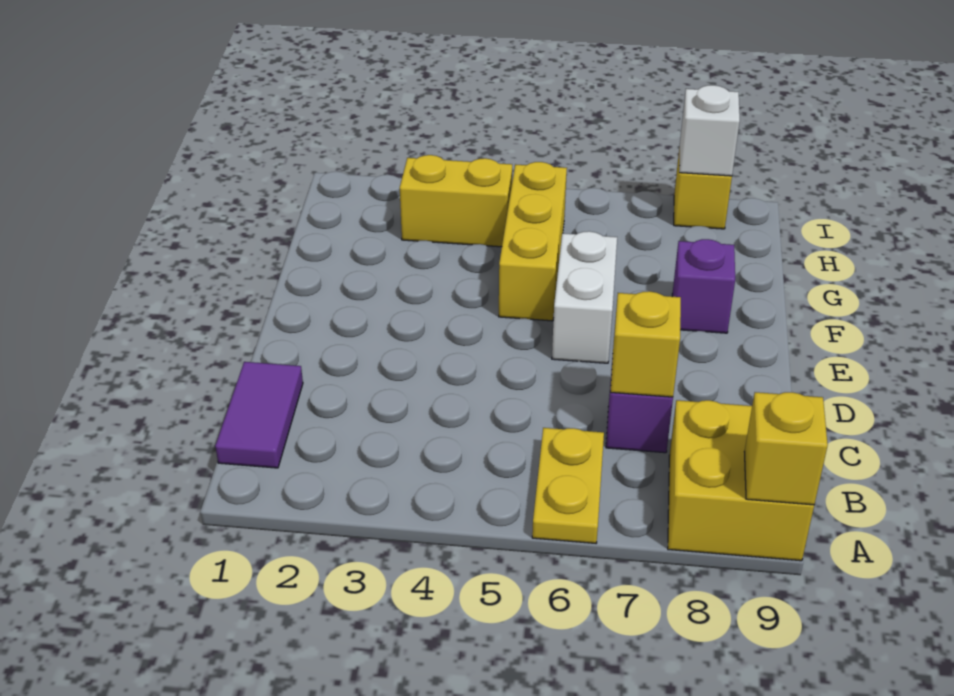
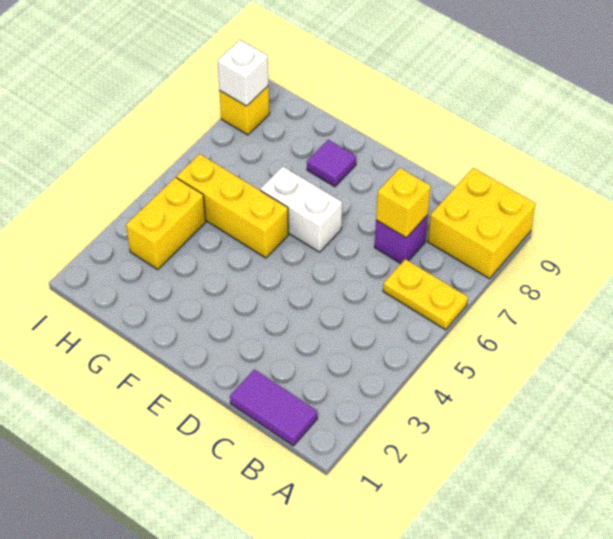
yellow brick A9 level 2 -> none
purple brick F8 level 1 -> purple tile F8 level 1

